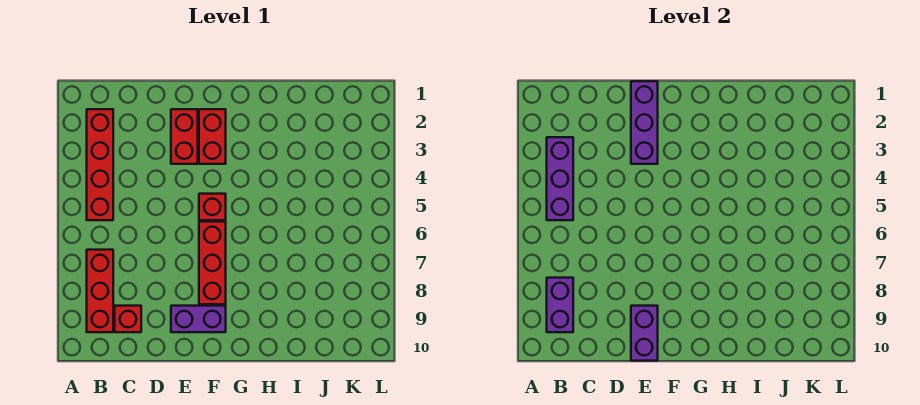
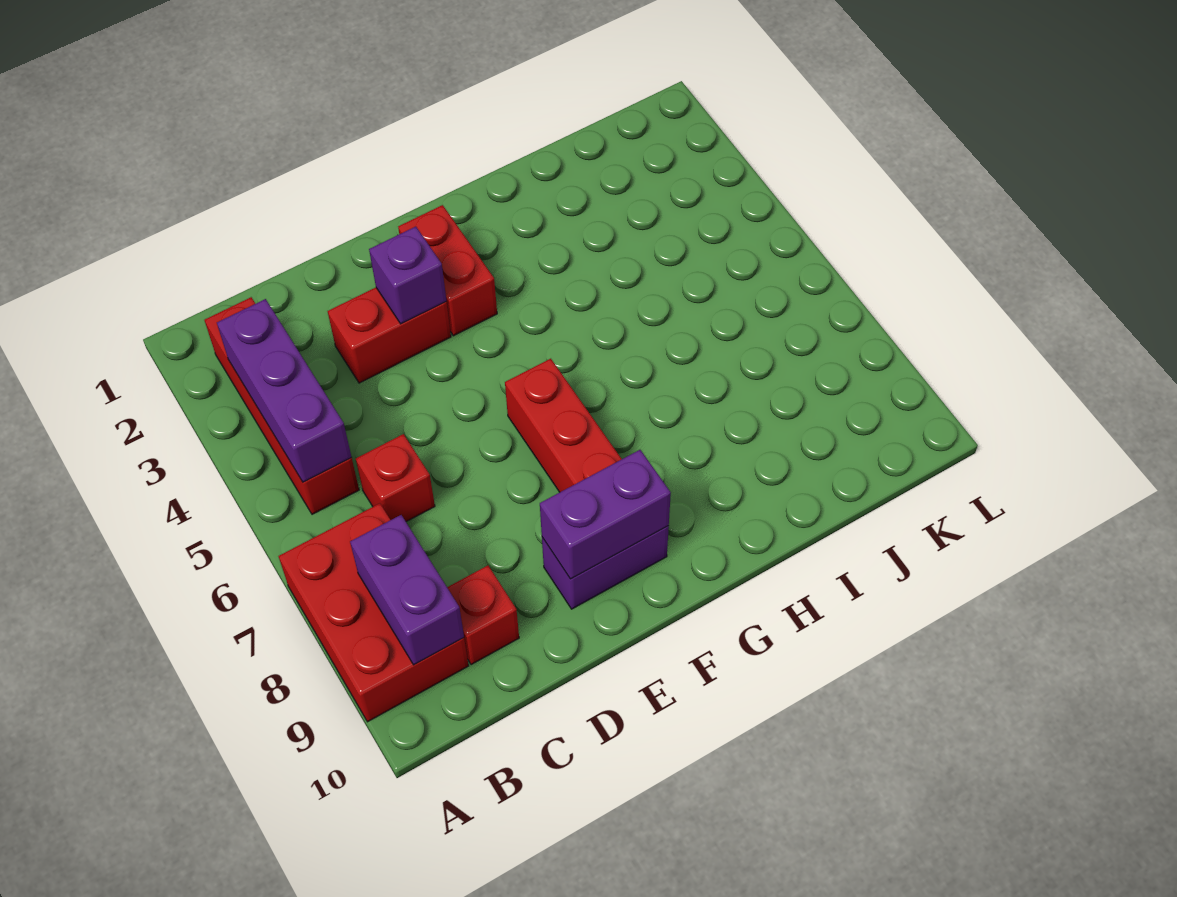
red brick B7:B9 level 1 -> red brick A7:B9 level 1
purple brick E1:E3 level 2 -> purple brick E3 level 2
red brick E2:E3 level 1 -> red brick D3:E3 level 1
purple brick E9:E10 level 2 -> purple brick E9:F9 level 2
red brick F5 level 1 -> red brick C6 level 1

